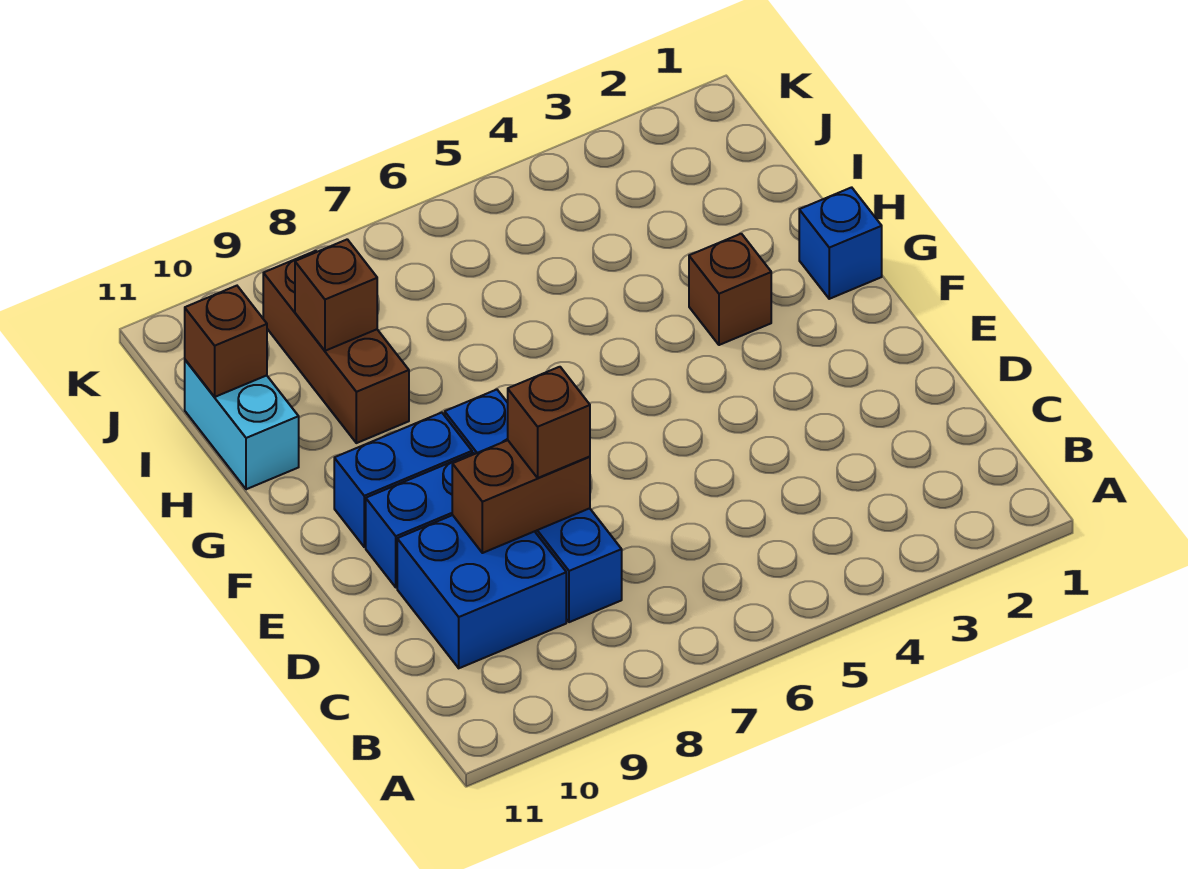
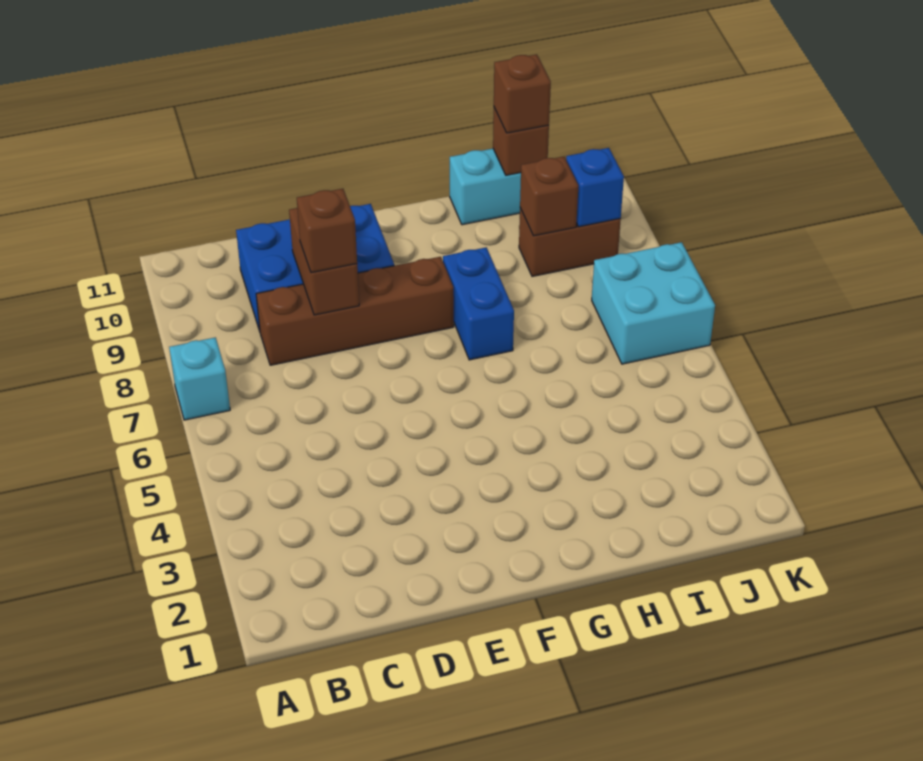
none -> cyan brick A7 level 1
blue brick C8:F8 level 1 -> brown brick C8:F8 level 1
blue brick F9:F10 level 1 -> blue brick G7:G8 level 1
blue brick G1 level 1 -> blue brick J9 level 2
brown brick G3 level 1 -> brown brick I11 level 3
brown brick H9:J9 level 1 -> brown brick I9:J9 level 1
none -> cyan brick J6:K7 level 1

